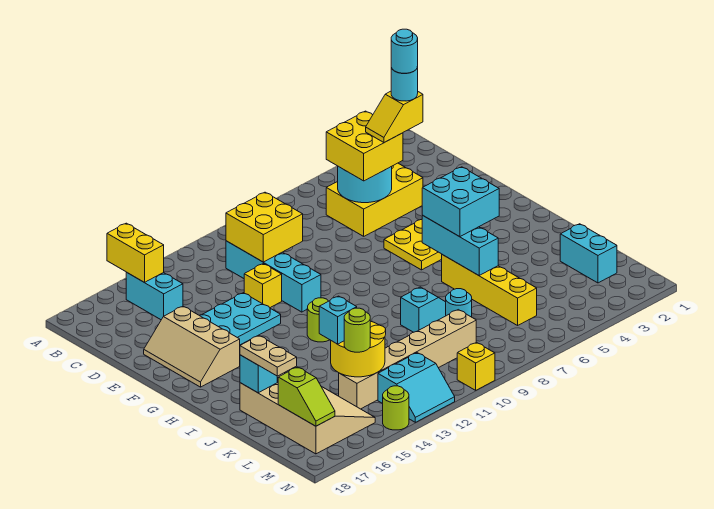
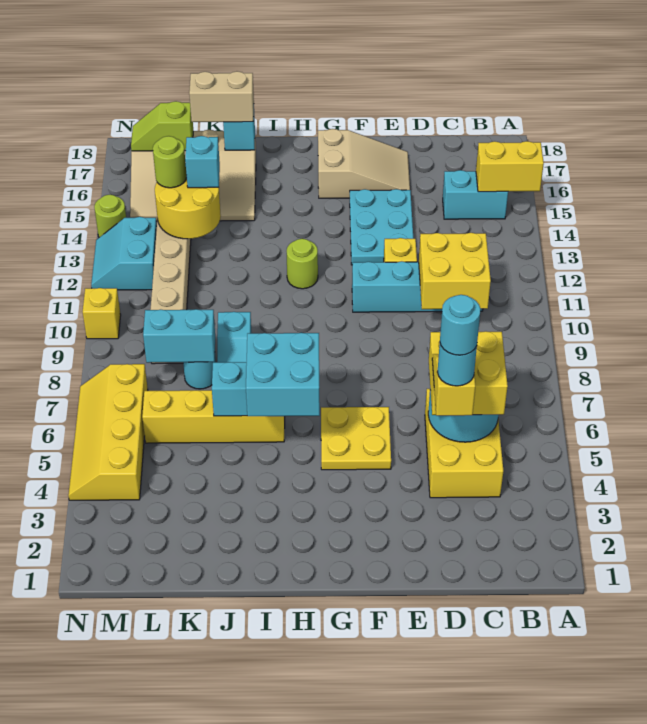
tan slope E16:G17 level 1 top 16 -> tan slope E16:G17 level 1 top G
tan plate J17:K17 level 3 -> tan brick J17:K17 level 3
cyan brick K2:L2 level 1 -> cyan brick K8:L8 level 2
none -> yellow slope M4:N7 level 1 top M

